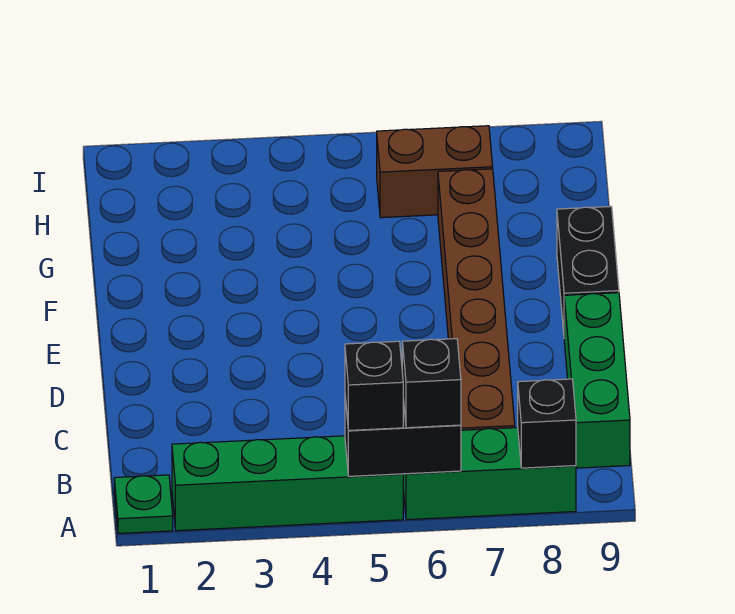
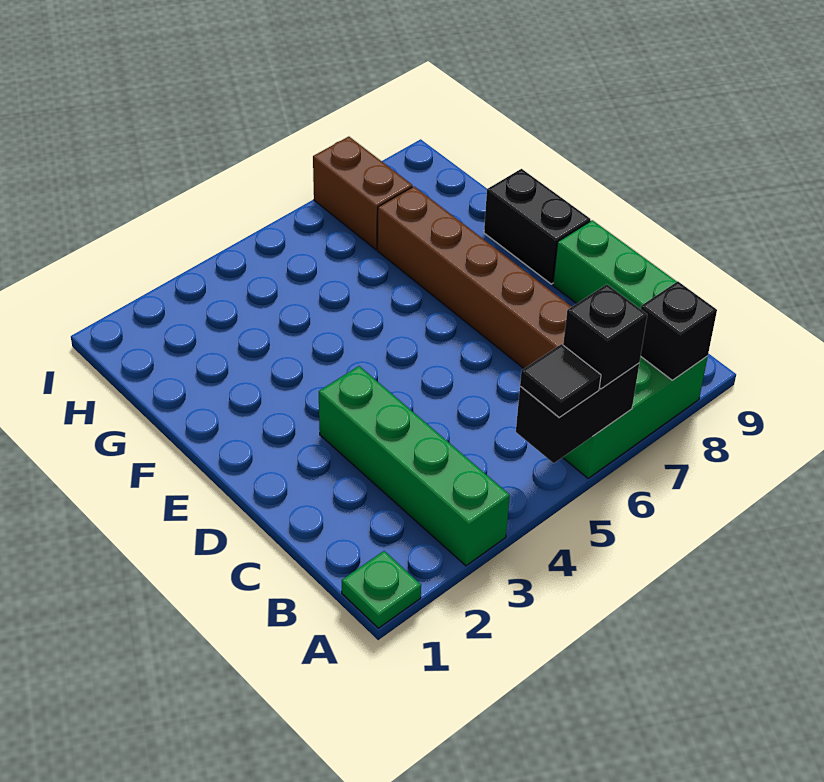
green brick A2:A5 level 1 -> green brick A3:D3 level 1
black brick A5 level 3 -> black tile A5 level 3
brown brick H6:H7 level 1 -> brown brick H7:I7 level 1

